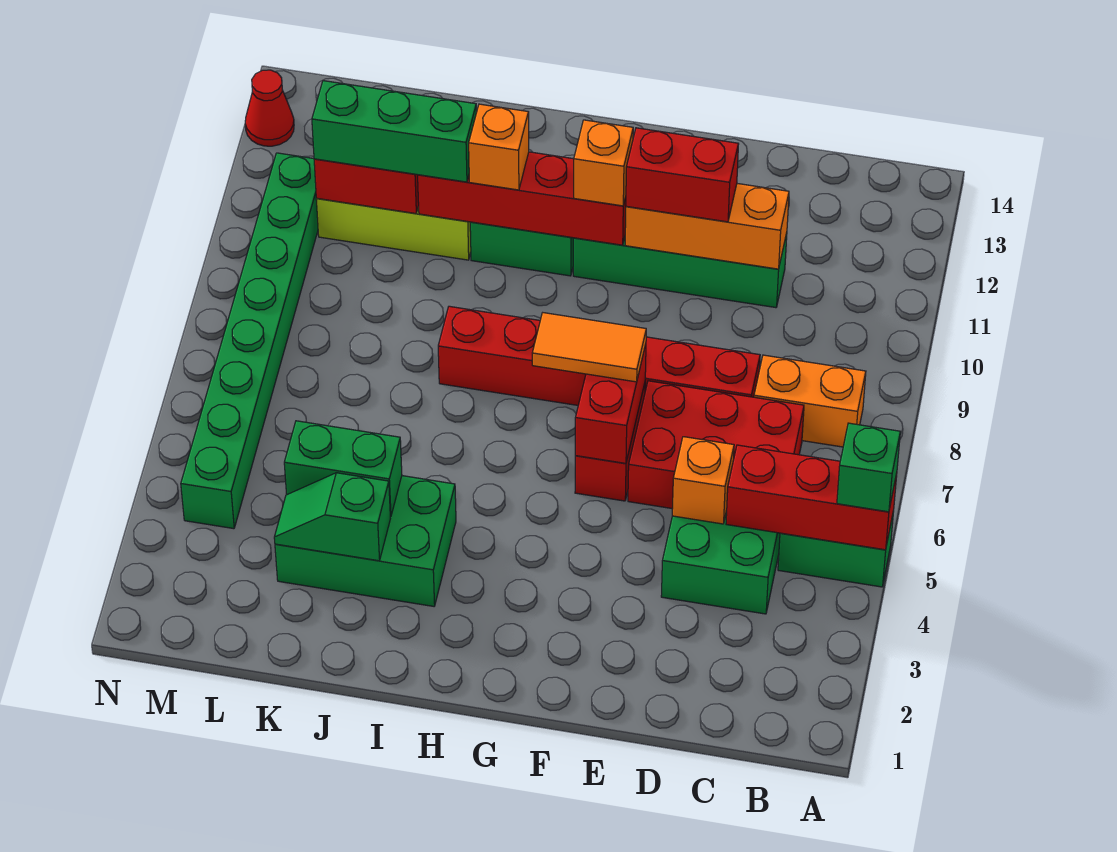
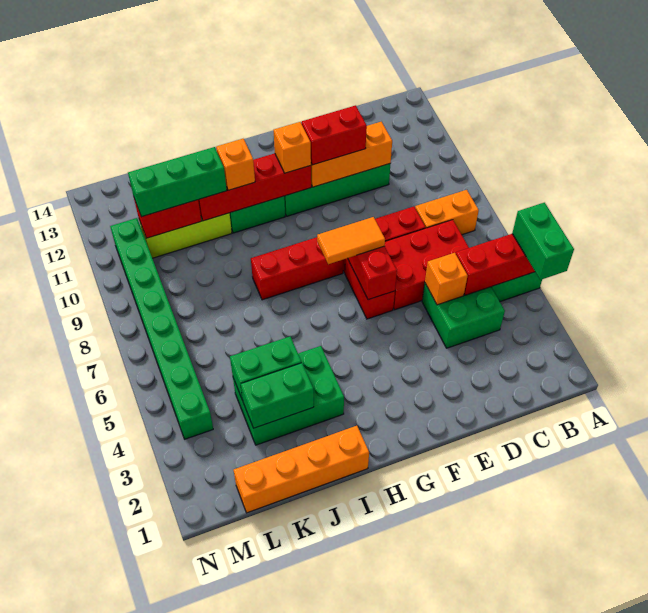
green brick A5 level 3 -> green brick A4:A5 level 3
none -> orange brick I1:L1 level 1
green slope J3:K3 level 2 top J -> green brick J3:K3 level 2
red cone N13 level 1 -> none

